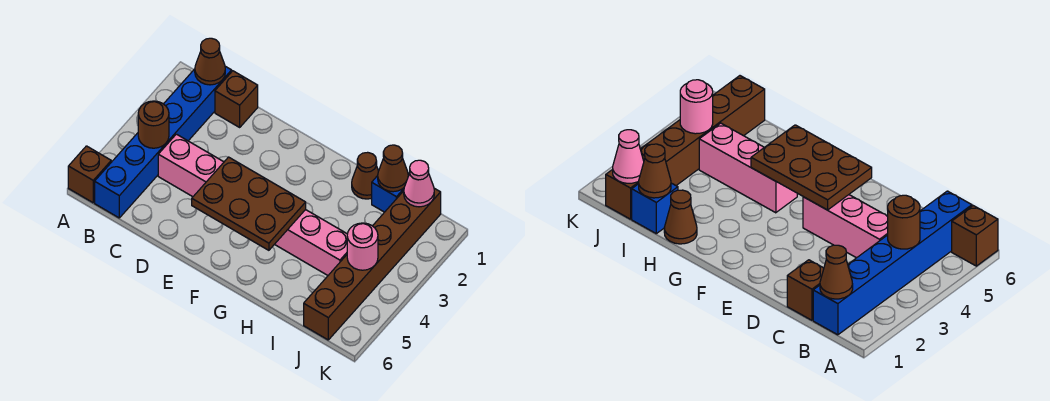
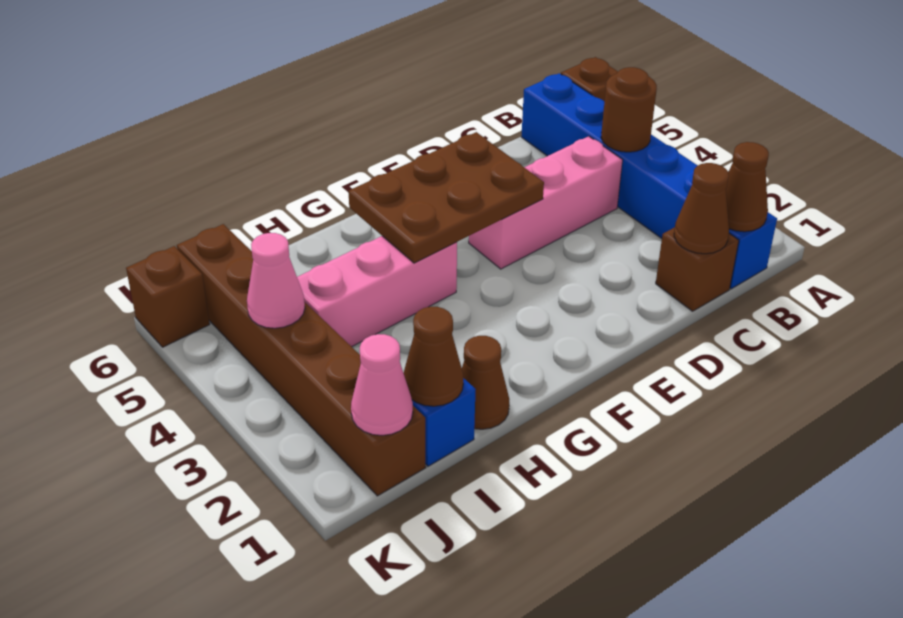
none -> brown cone C1 level 2
pink round brick J4 level 2 -> pink cone J4 level 2
none -> brown brick K6 level 1

